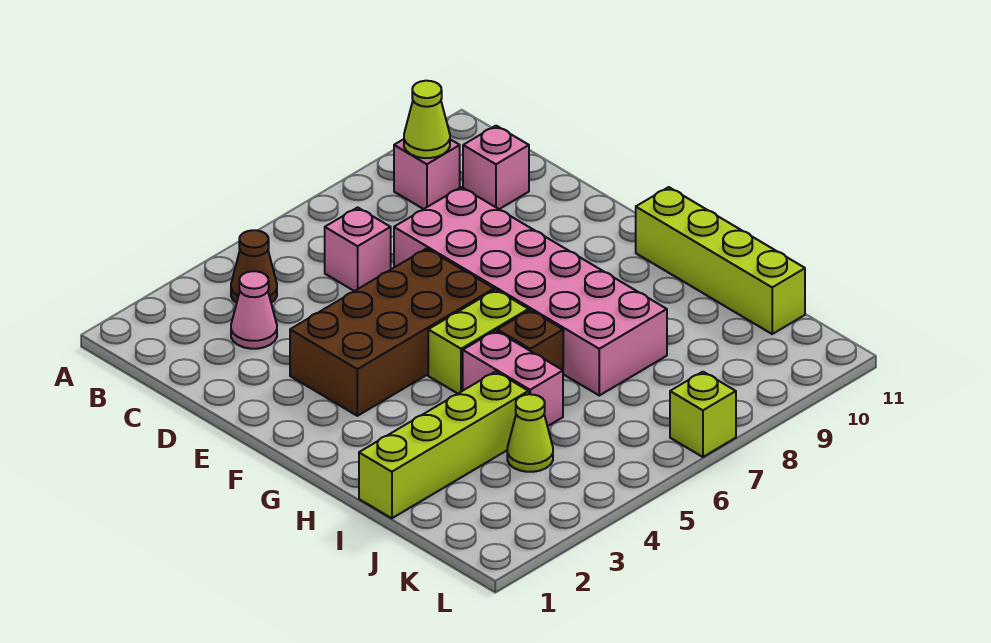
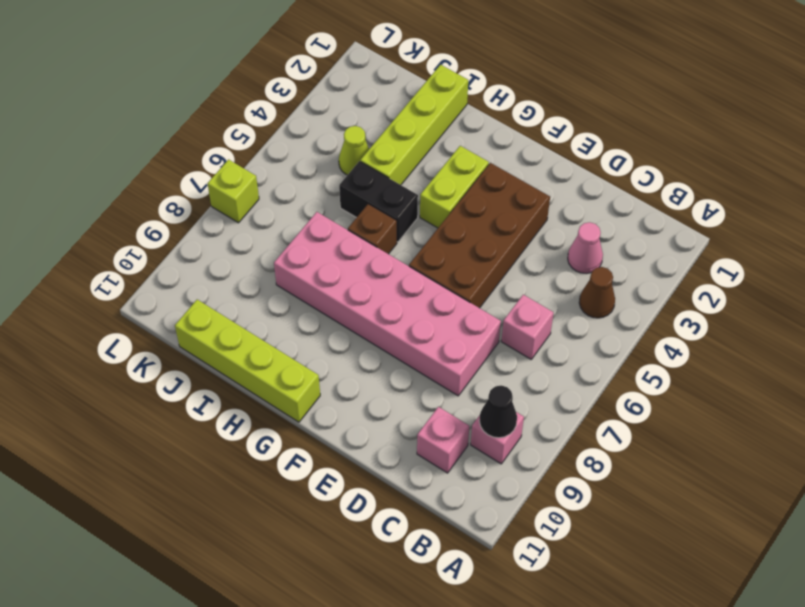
lime cone B9 level 2 -> black cone B9 level 2
lime brick G5:G6 level 1 -> lime brick G3:G4 level 1
pink brick H5:I5 level 1 -> black brick H5:I5 level 1

